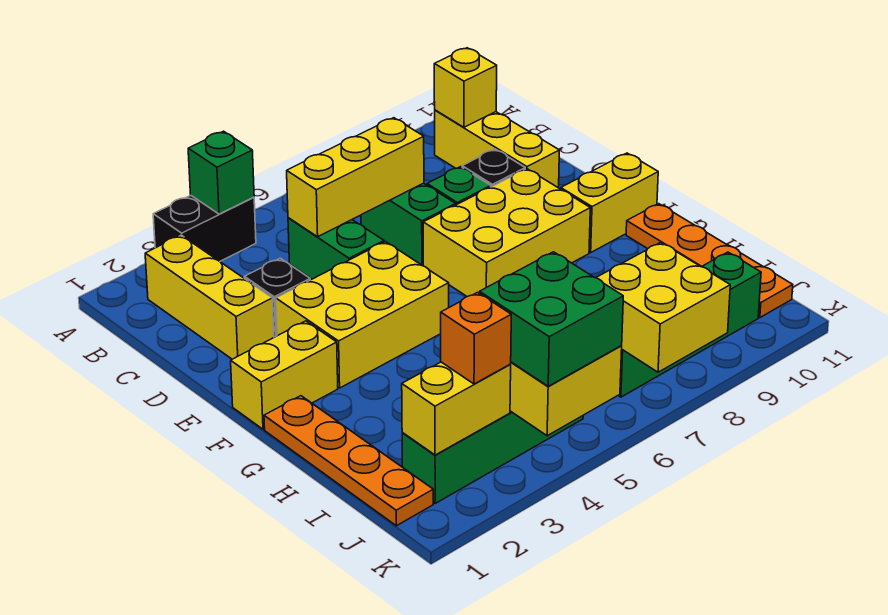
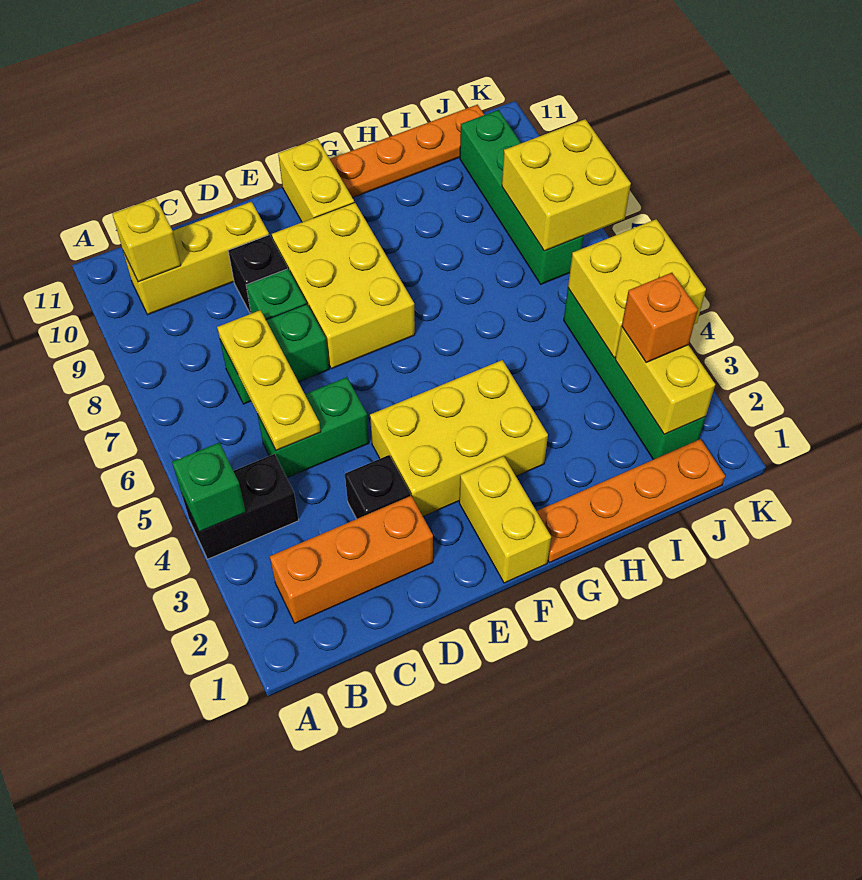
black brick A3:A4 level 1 -> black brick A4:B4 level 1
yellow brick B2:D2 level 1 -> orange brick B2:D2 level 1
yellow brick C5:C7 level 2 -> yellow plate C5:C7 level 2
yellow brick E3:F5 level 1 -> yellow brick E3:G4 level 1
green brick J4:K5 level 3 -> none

